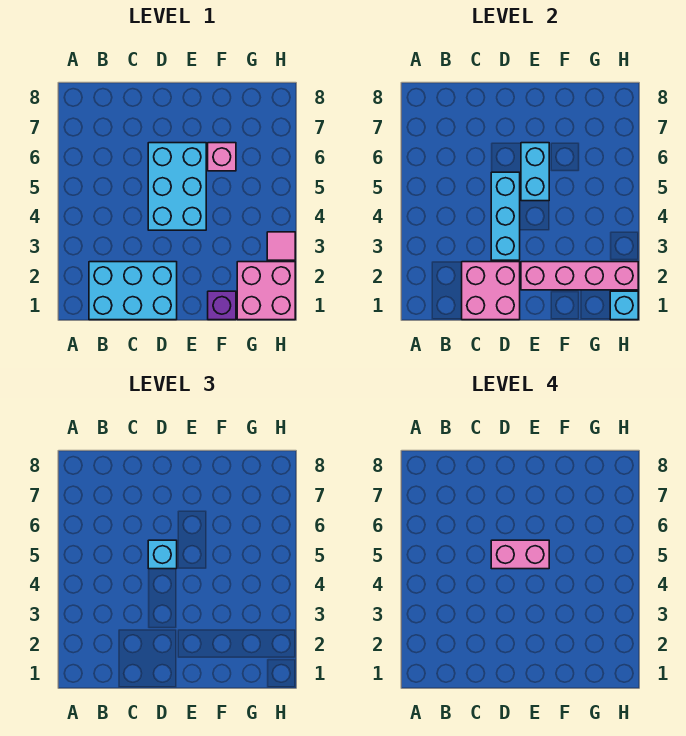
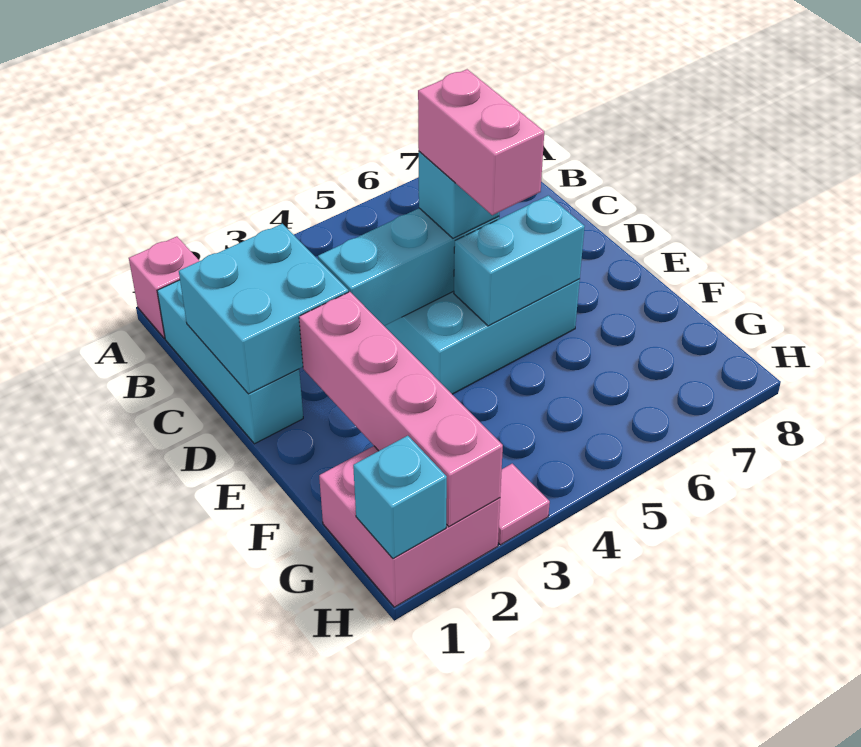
cyan brick B1:D2 level 1 -> cyan brick B1:D1 level 1
pink brick C1:D2 level 2 -> cyan brick C1:D2 level 2
purple brick F1 level 1 -> none
pink brick F6 level 1 -> pink brick A1 level 1

